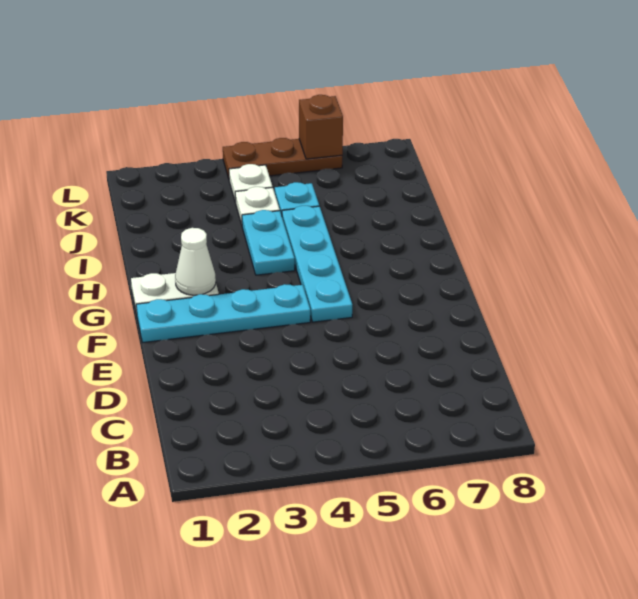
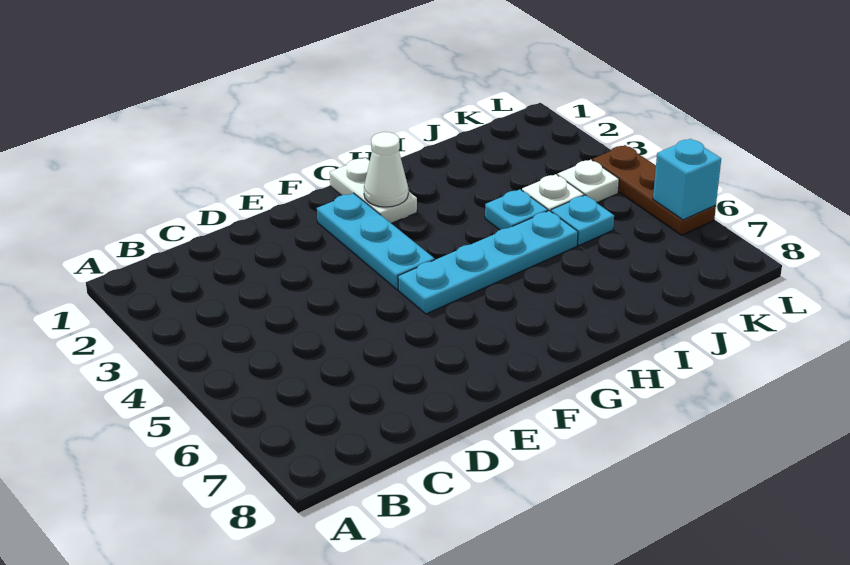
cyan plate F1:F4 level 1 -> cyan plate F2:F4 level 1
cyan plate H4:I4 level 1 -> cyan plate I4 level 1
brown brick L6 level 2 -> cyan brick L6 level 2

